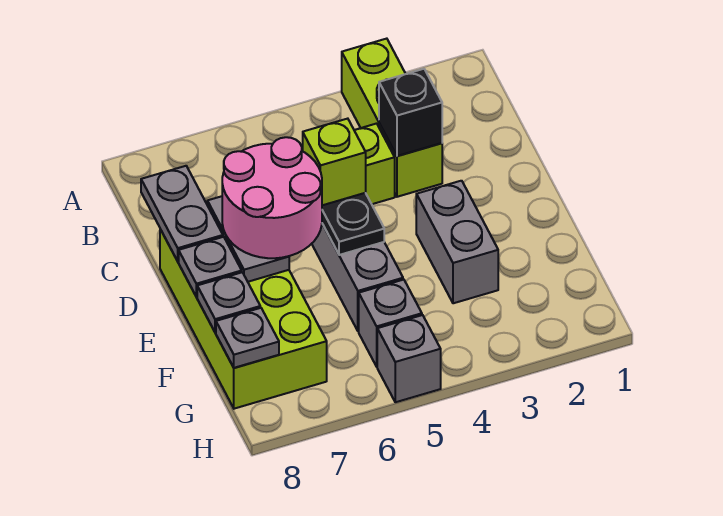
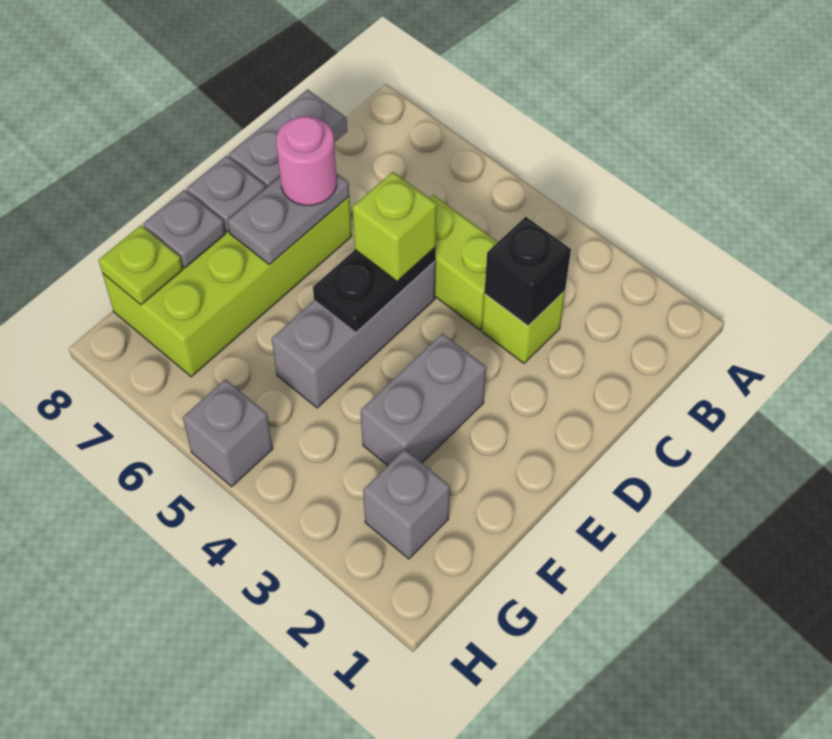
lime brick A3:C3 level 1 -> lime brick C3 level 1
pink round brick D6:E7 level 3 -> pink round brick D7 level 3
grey brick G5 level 1 -> grey brick G2 level 1
grey plate G8 level 2 -> lime plate G8 level 2

